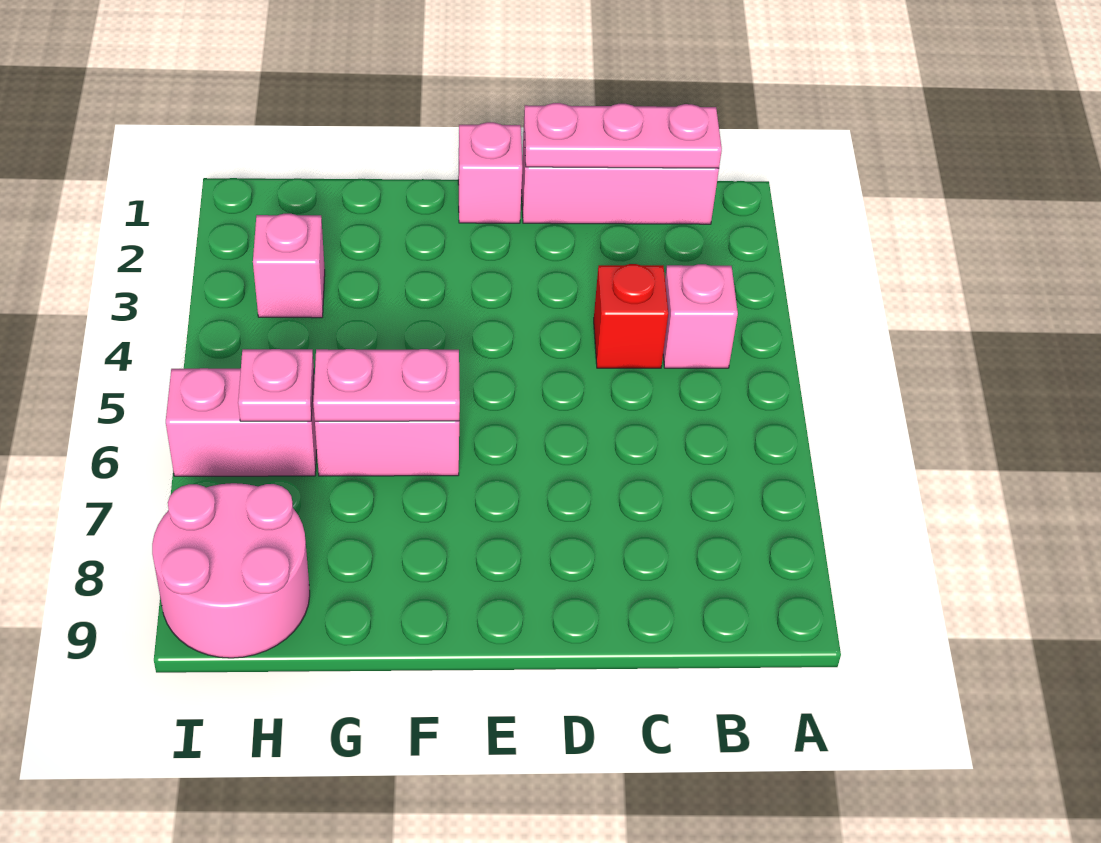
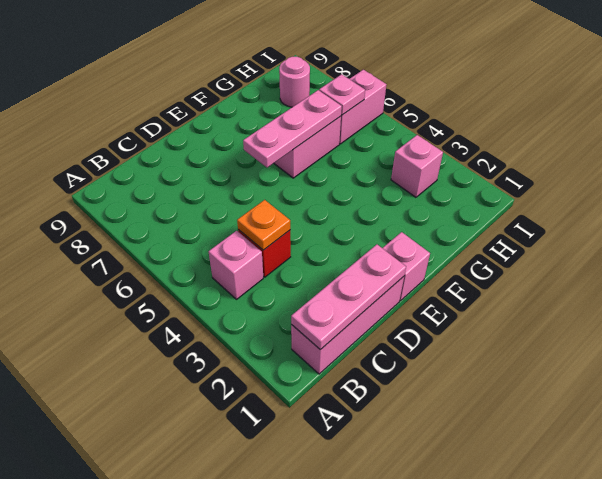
none -> orange plate C4 level 2
pink plate F6:G6 level 2 -> pink plate E6:G6 level 2
pink round brick H8:I9 level 1 -> pink round brick H8 level 1

